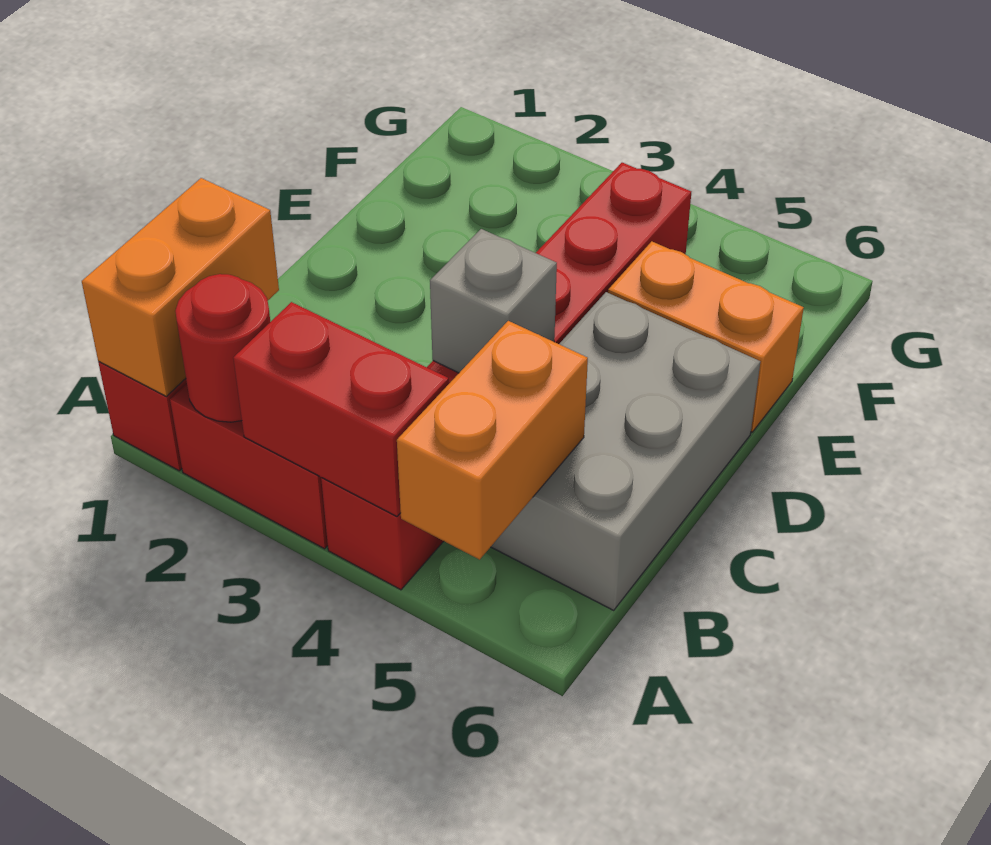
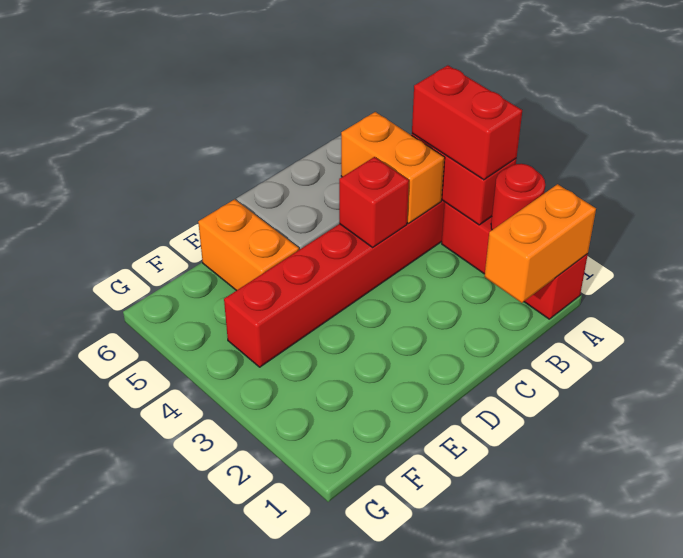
none -> red brick A3:A4 level 3
orange brick A5:B5 level 2 -> orange brick B4:B5 level 2
grey brick C4 level 2 -> red brick C4 level 2

